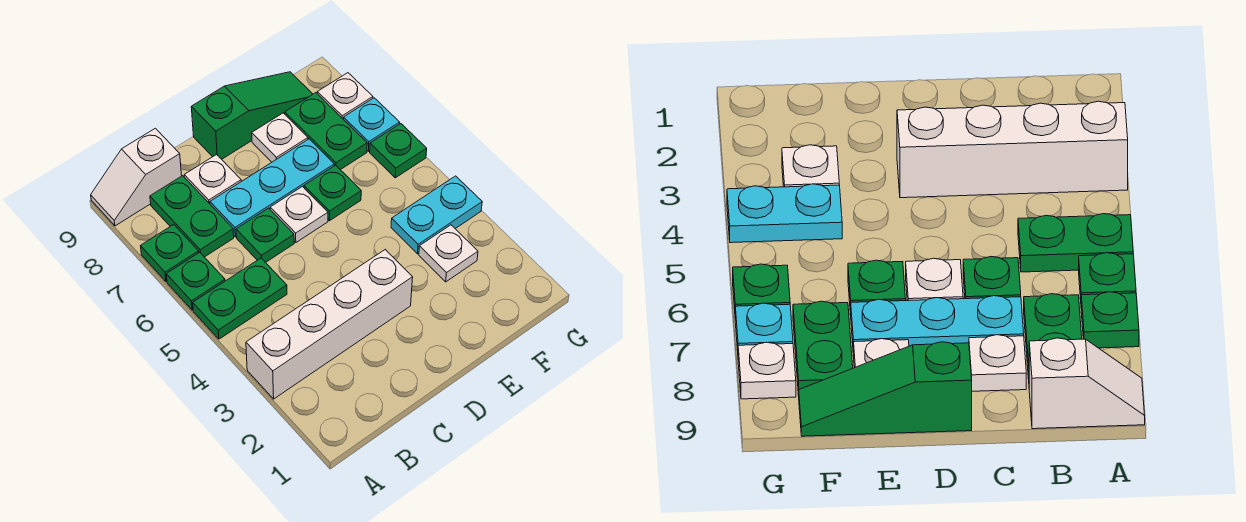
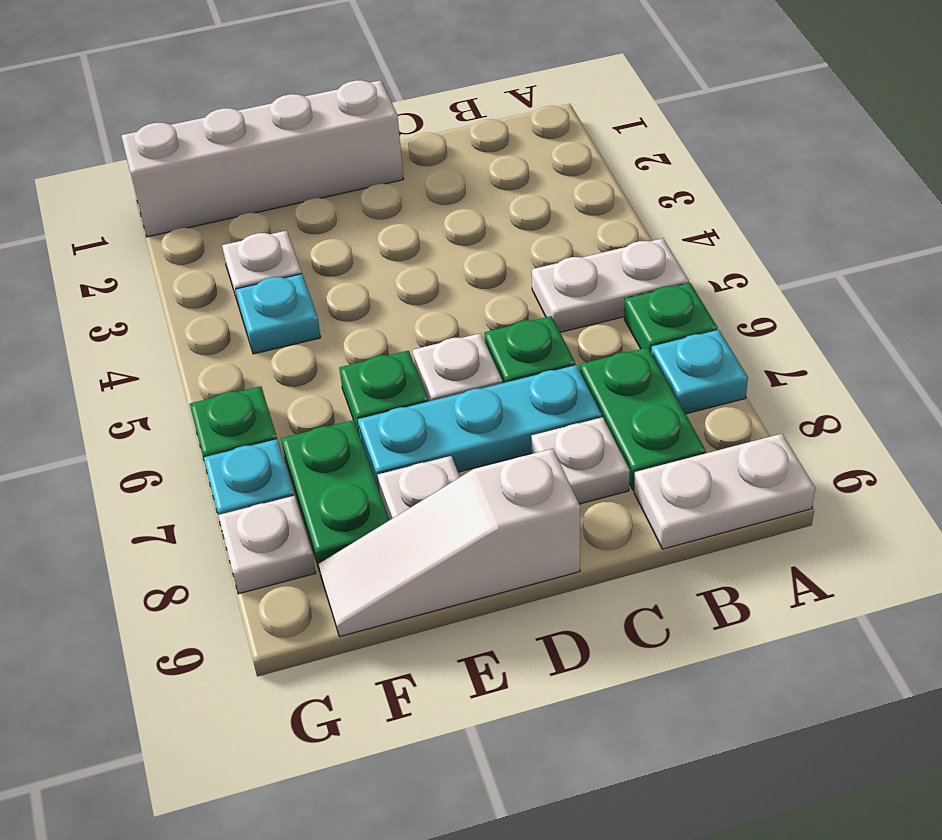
white brick A3:D3 level 1 -> white brick D1:G1 level 1
green plate A5:B5 level 1 -> white plate A5:B5 level 1
green plate A7 level 1 -> cyan plate A7 level 1
white slope A9:B9 level 1 top B -> white plate A9:B9 level 1
green slope D9:F9 level 1 top D -> white slope D9:F9 level 1 top D
cyan plate F4:G4 level 1 -> cyan plate F4 level 1

